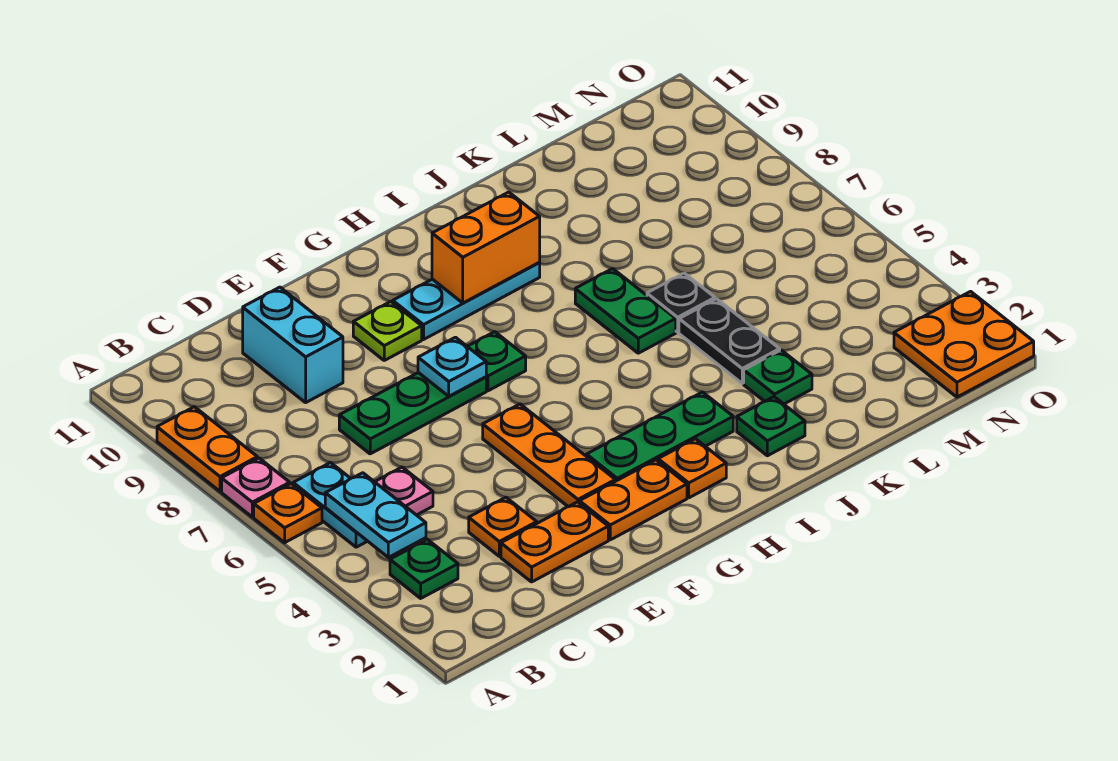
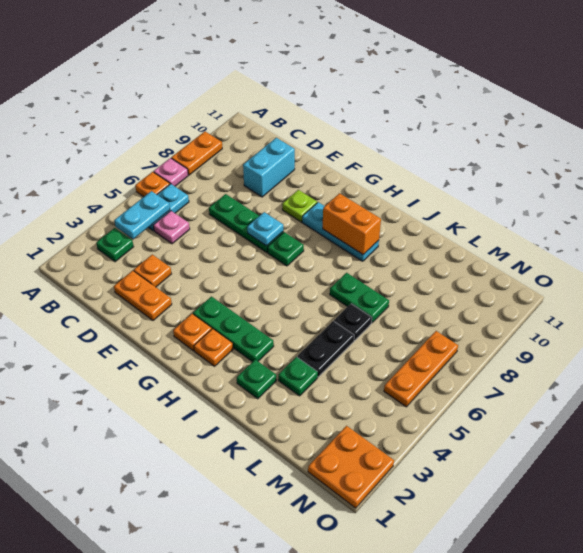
orange plate F2:G2 level 1 -> orange plate G2 level 1
orange plate F3:F5 level 1 -> orange plate N5:N7 level 1
green plate J6:J7 level 1 -> green plate J7:K7 level 1

